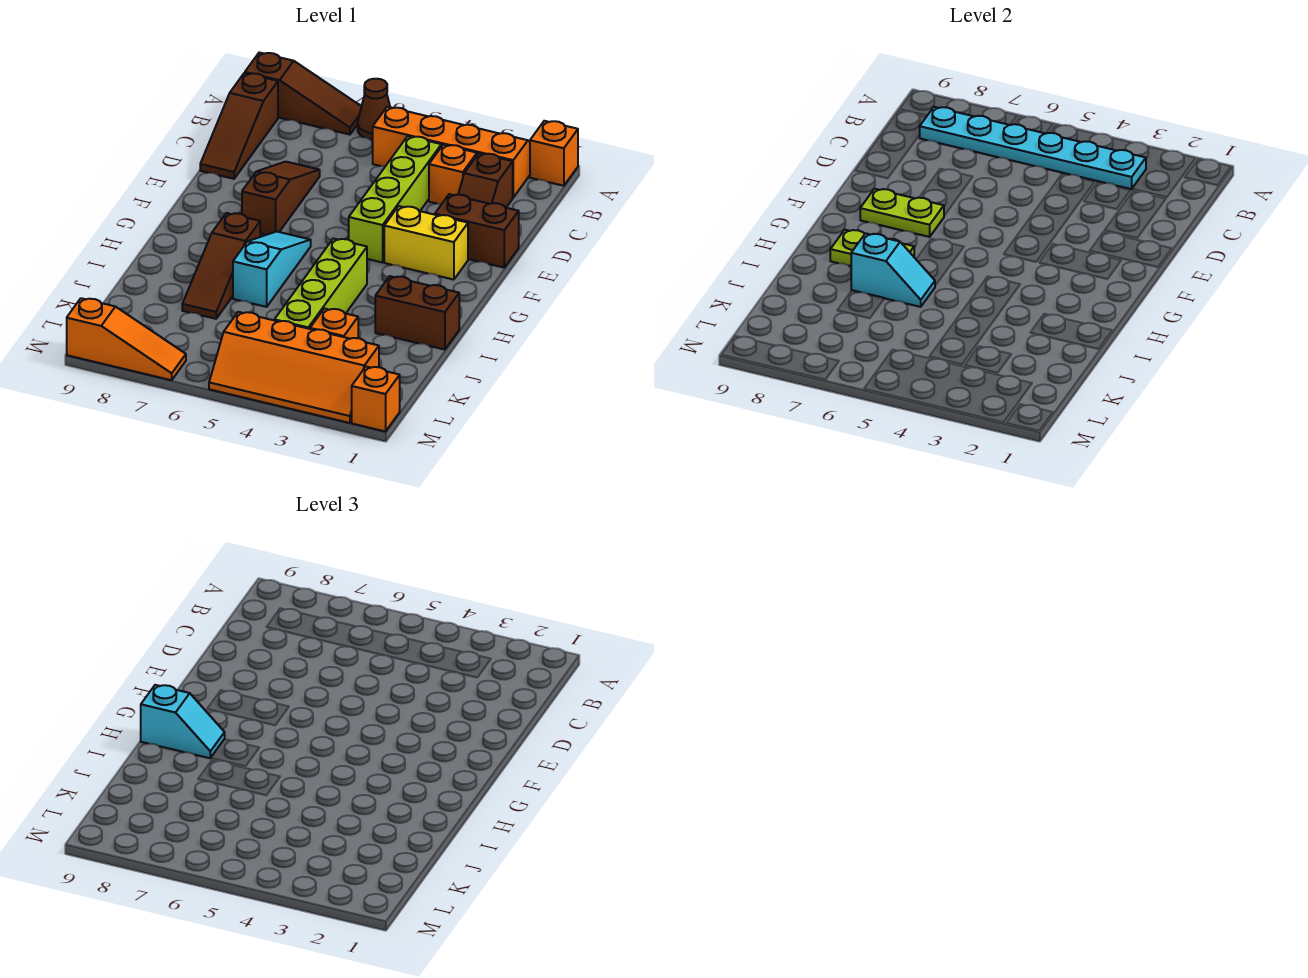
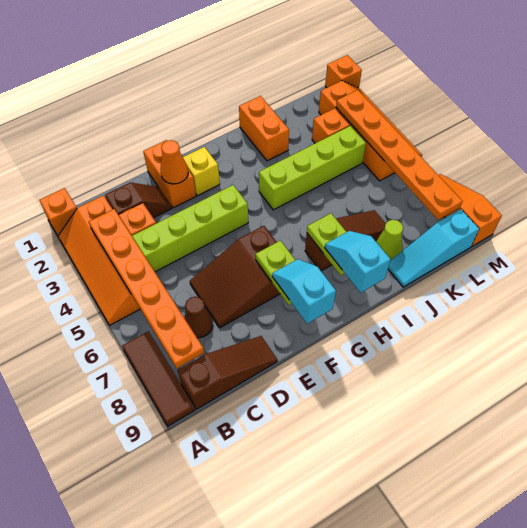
brown cone A6 level 1 -> brown cone C7 level 1
brown slope A7:A9 level 1 top 9 -> brown tile A7:A9 level 1
cyan plate B3:B8 level 2 -> orange plate B3:B8 level 2
brown slope D7:F7 level 1 top F -> brown slope D6:F7 level 1 top F
brown brick E1:E2 level 1 -> orange brick E1:E2 level 1
none -> orange cone E2 level 2
yellow brick F2:F3 level 1 -> yellow brick F2 level 1
cyan slope G6:I6 level 1 top I -> cyan slope J9:L9 level 1 top L
brown brick I1:I2 level 1 -> orange brick I1:I2 level 1
cyan slope I6:I7 level 2 top 7 -> cyan slope F8:F9 level 3 top 9
none -> lime cone J8 level 1
none -> orange plate L3:L8 level 2

